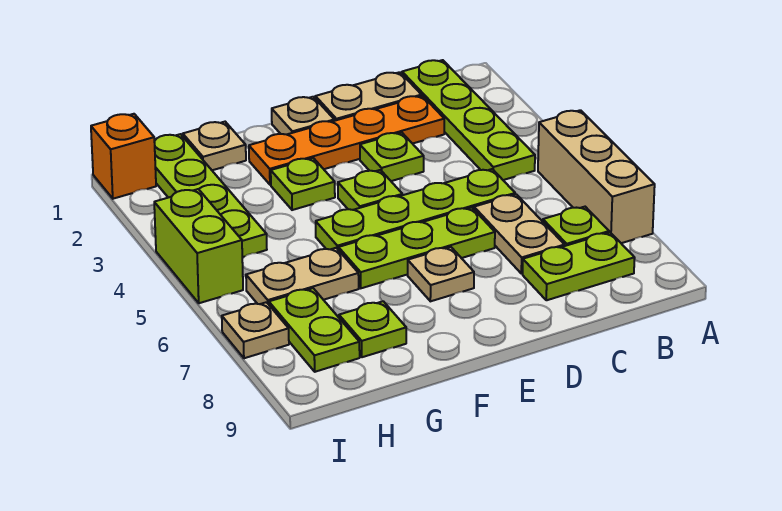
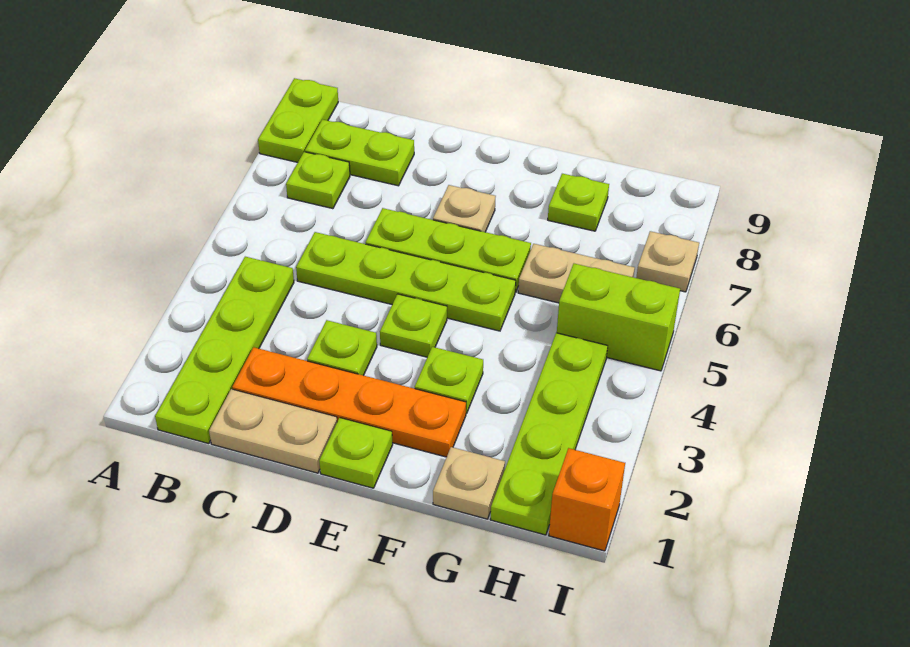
tan brick A5:A7 level 1 -> none
tan plate C6:C7 level 1 -> none
tan plate E1 level 1 -> lime plate E1 level 1
lime plate H7:H8 level 1 -> lime plate A8:A9 level 1
lime brick I4:I5 level 1 -> lime brick H5:I5 level 1

